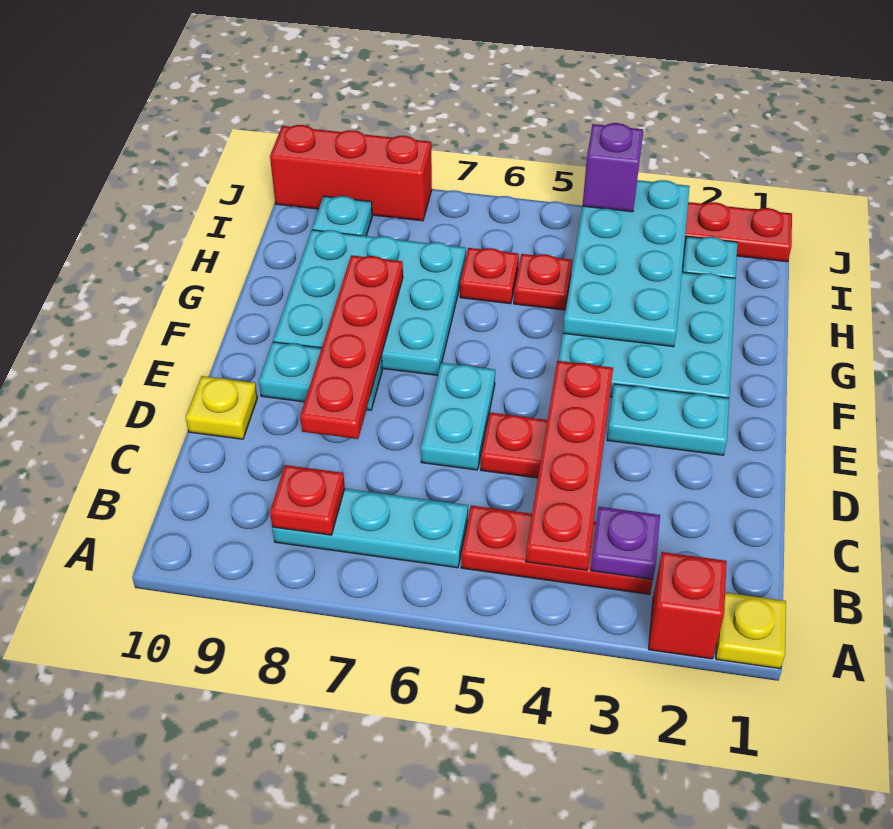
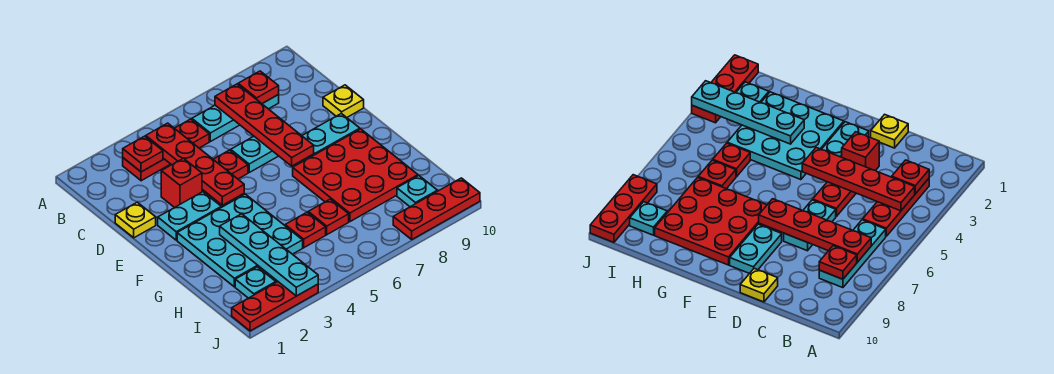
yellow plate A1 level 1 -> yellow plate D1 level 1
red brick A2 level 1 -> red brick D3 level 1
purple plate B3 level 2 -> red plate B3 level 2
cyan plate D6:E6 level 1 -> cyan plate D6:D7 level 1
red plate D8:G8 level 2 -> red plate B7:E7 level 2
cyan plate F7:H9 level 1 -> red plate F7:H9 level 1
cyan plate G3:J4 level 2 -> cyan plate G3:J3 level 2
purple brick J4 level 3 -> none
red brick J8:J10 level 1 -> red plate J8:J10 level 1

